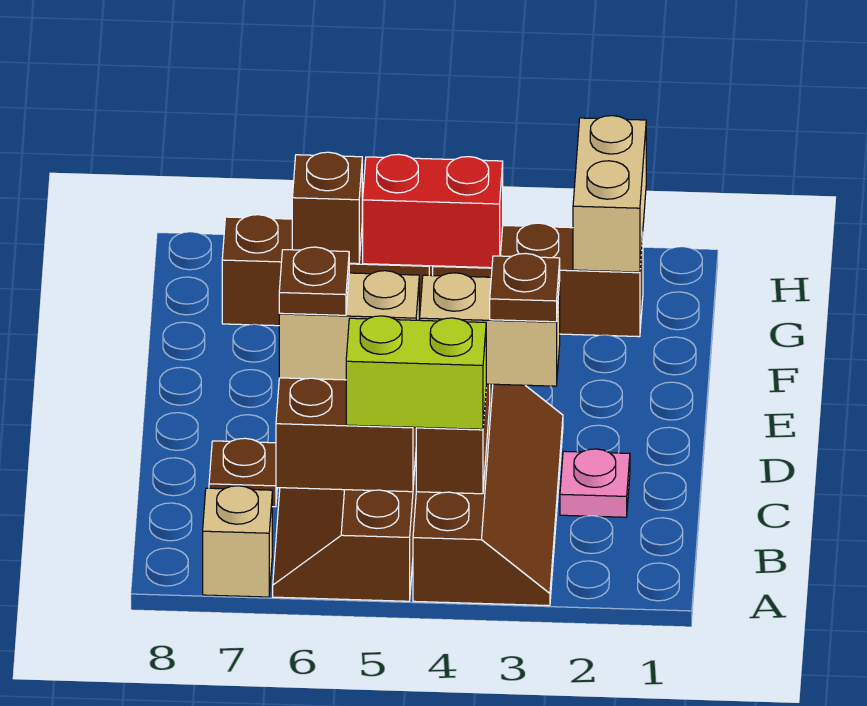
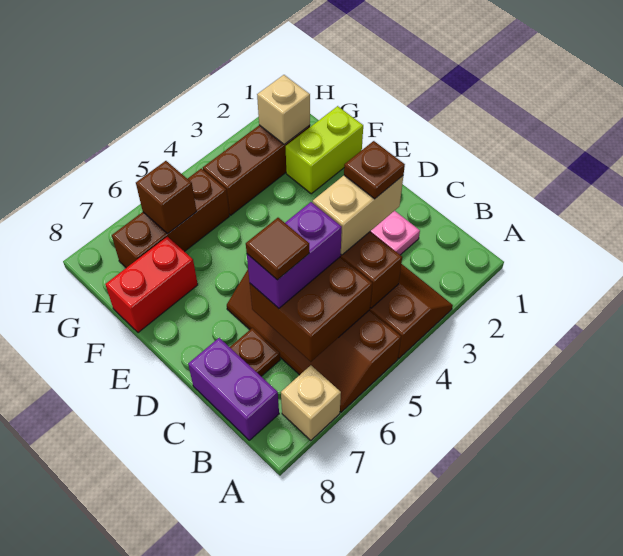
lime brick B4:B5 level 3 -> lime brick F1:F2 level 1
none -> purple brick B8:C8 level 1
tan brick C5:C6 level 3 -> purple brick C5:C6 level 3
brown plate C6 level 4 -> brown tile C6 level 4
tan brick G2:H2 level 2 -> tan brick G2 level 2
red brick G4:G5 level 2 -> red brick F7:F8 level 1

